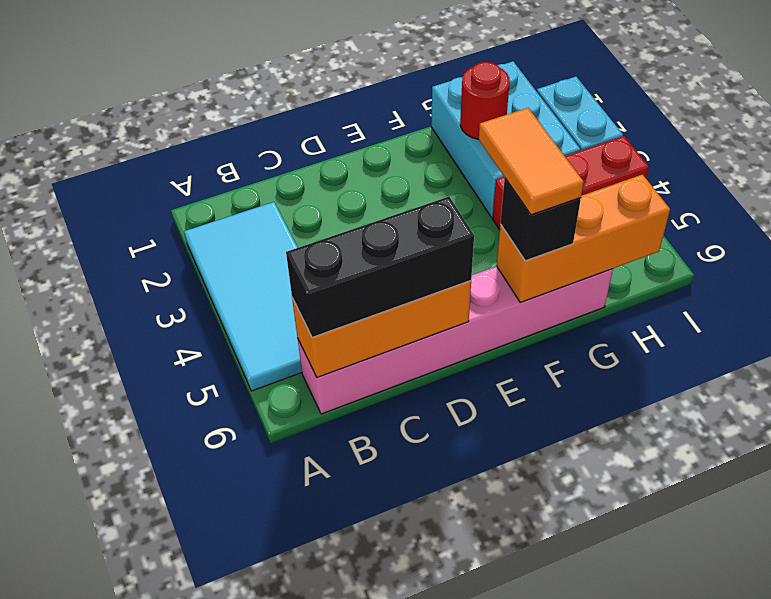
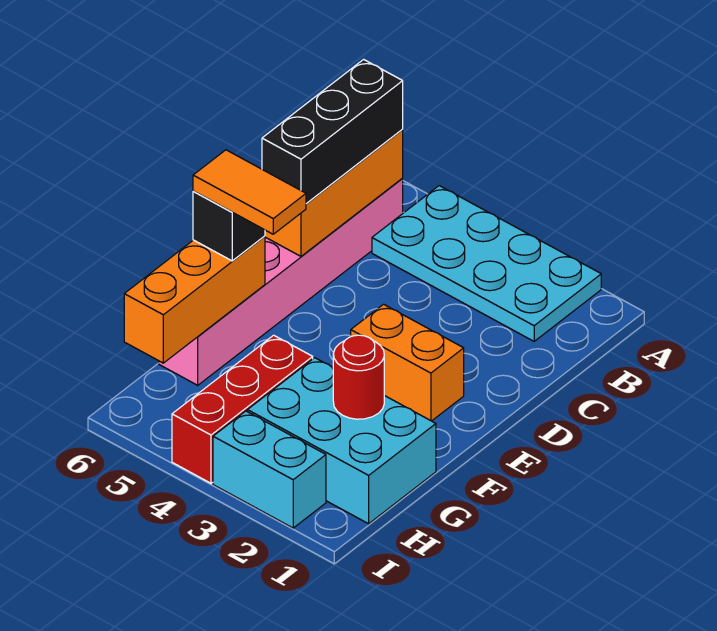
cyan tile A2:B5 level 1 -> cyan plate A2:B5 level 1
none -> orange brick E2:E3 level 1

